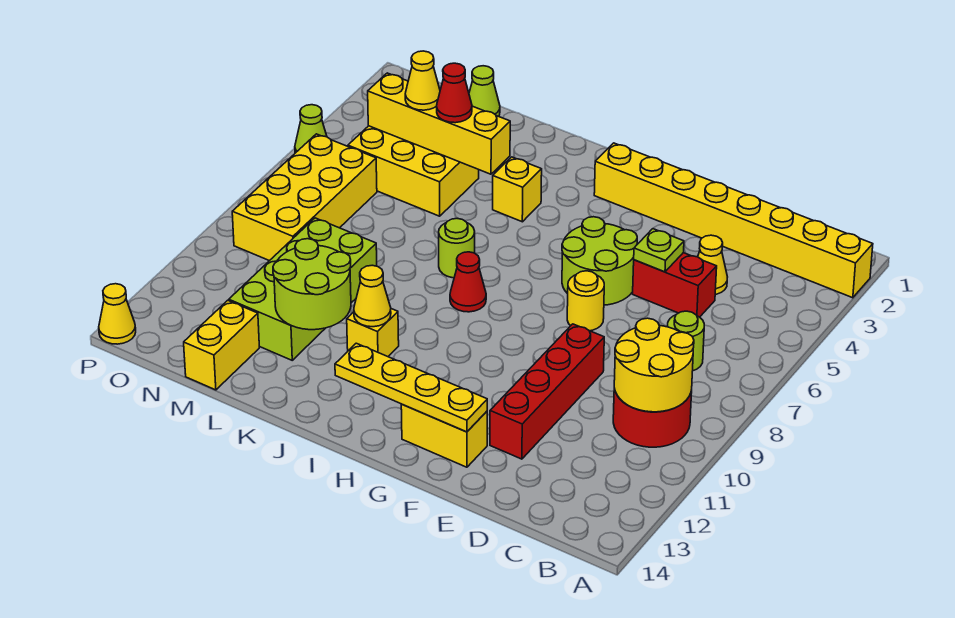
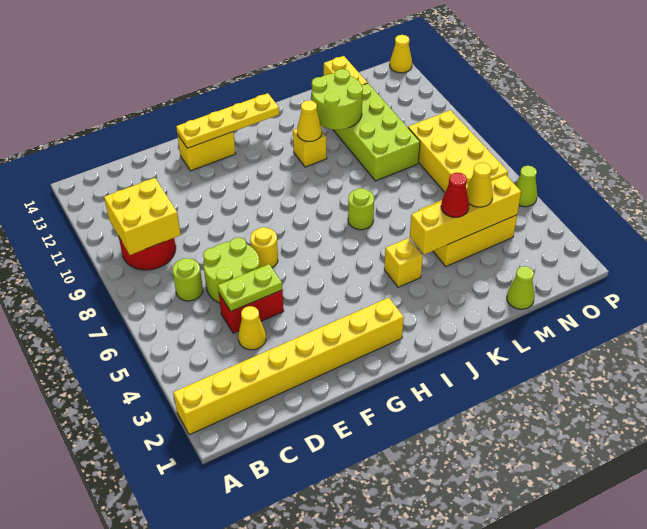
yellow round brick B9:C10 level 2 -> yellow brick B9:C10 level 2
lime plate E5 level 2 -> lime plate D5:E5 level 2
red brick E9:E12 level 1 -> none
lime round brick F5:G6 level 1 -> lime round brick D6:E7 level 1
red cone I8 level 1 -> none

